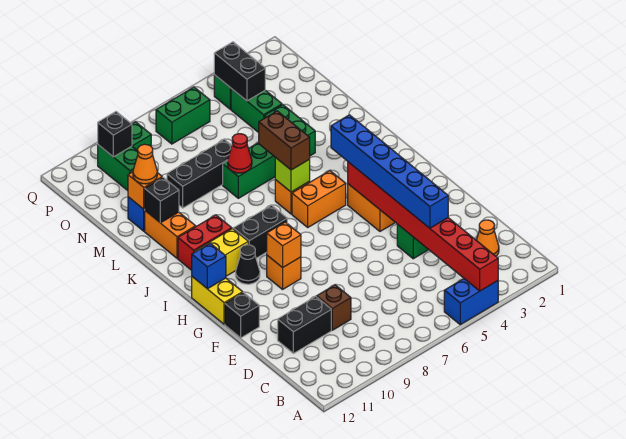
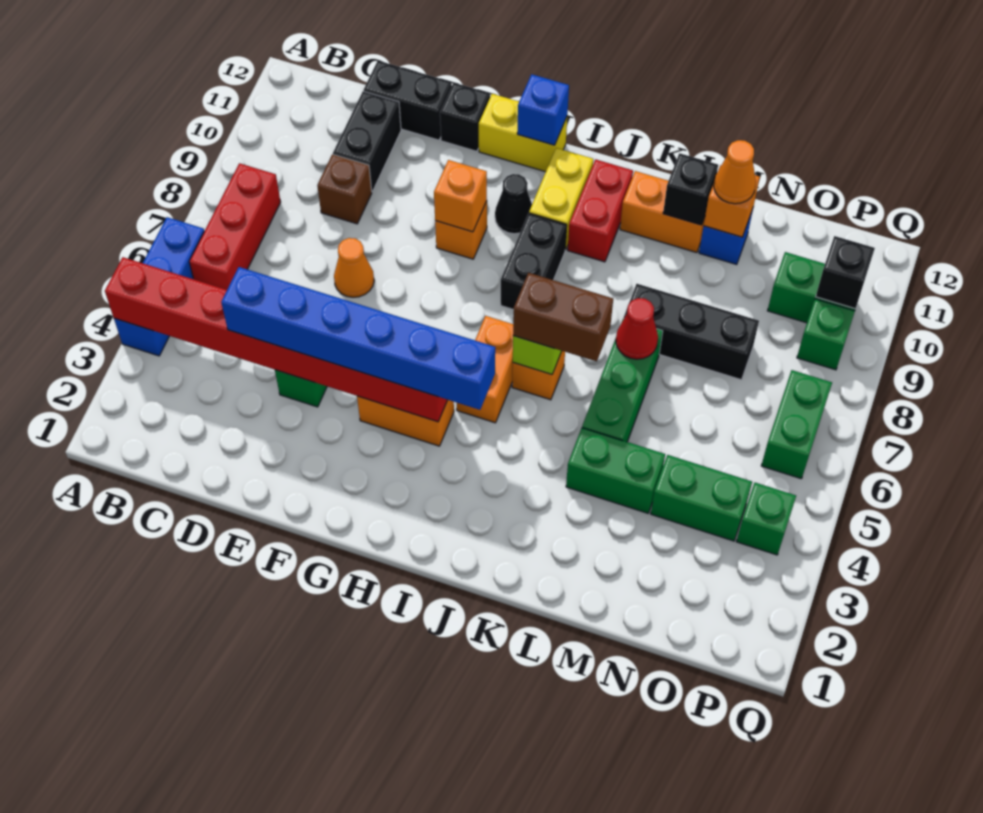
blue brick A4:A5 level 1 -> blue brick A4:A6 level 1
none -> red brick B6:B8 level 1
orange cone C2 level 1 -> orange cone E7 level 1
black brick M7:M9 level 1 -> black brick L8:N8 level 1
black brick O4:P4 level 2 -> black brick D12:E12 level 1

